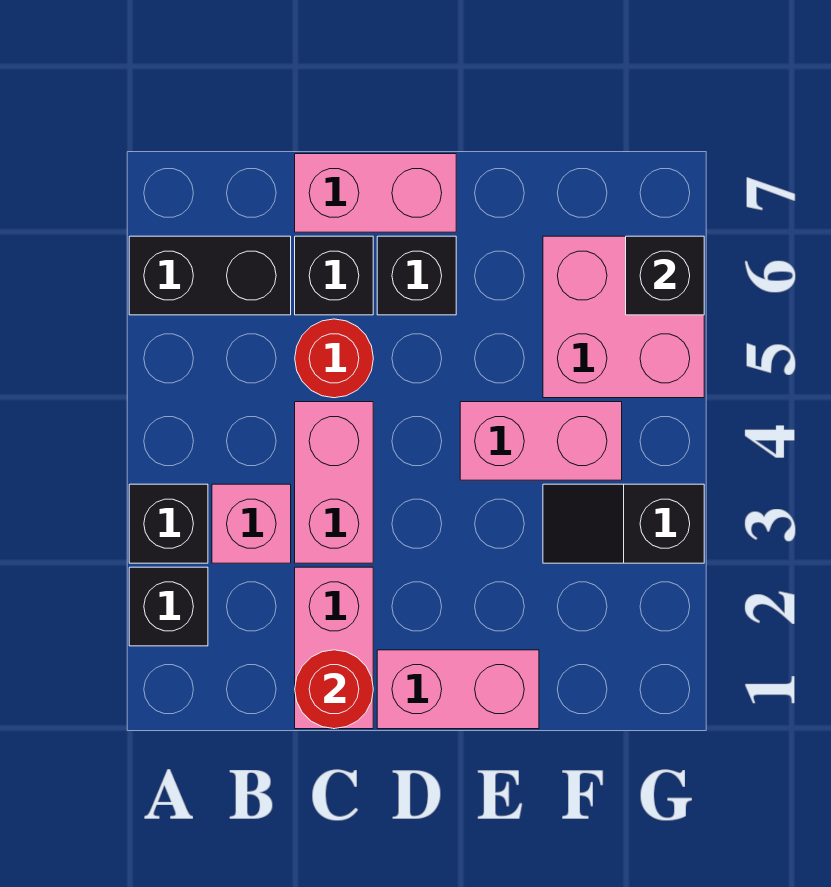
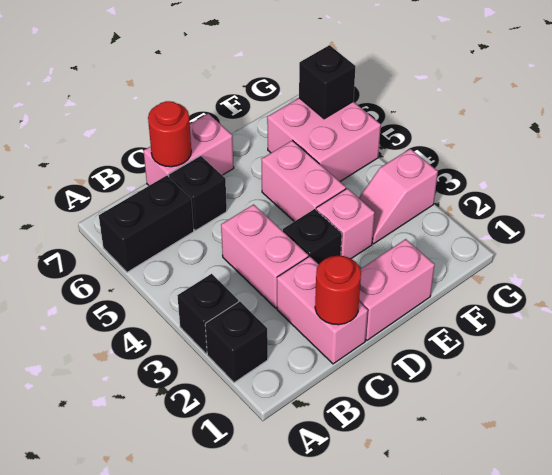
pink brick B3 level 1 -> pink brick E3 level 1
red round brick C5 level 1 -> red round brick C7 level 2
black brick D6 level 1 -> black brick D3 level 1
pink brick E4:F4 level 1 -> pink brick E4:E5 level 1
black slope F3:G3 level 1 top G -> pink slope F3:G3 level 1 top G

